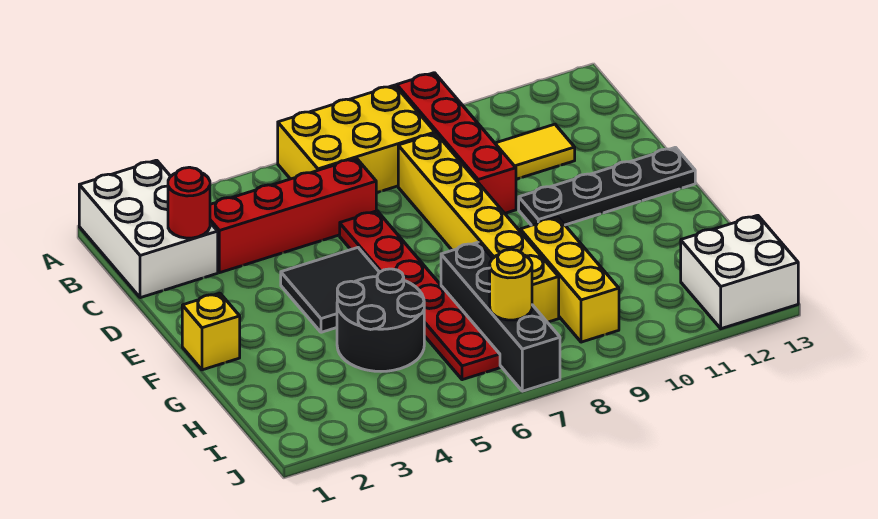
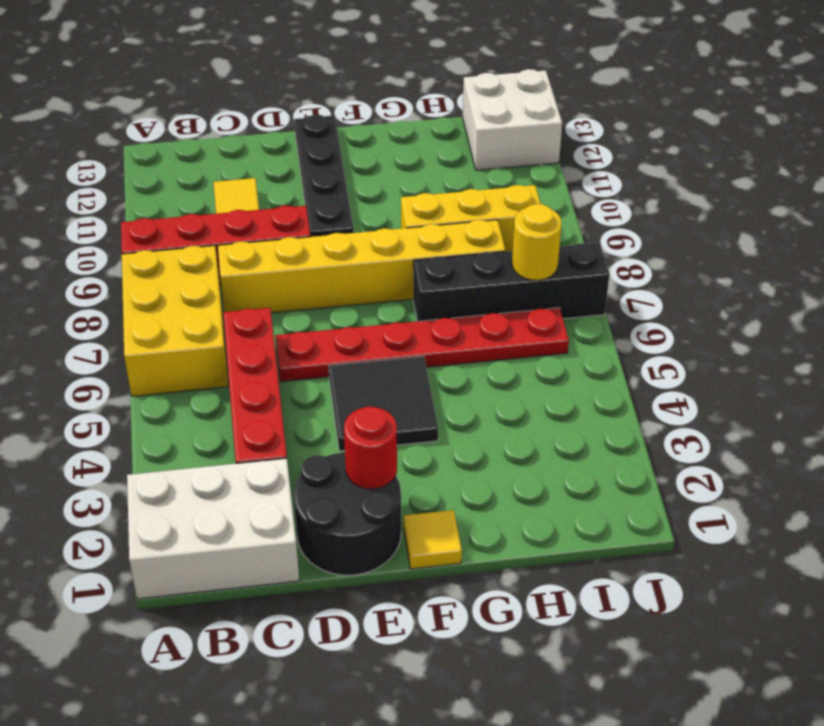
red round brick C2 level 2 -> red round brick E2 level 2
yellow brick F1 level 1 -> yellow tile F1 level 1
black round brick G4:H5 level 1 -> black round brick D1:E2 level 1

